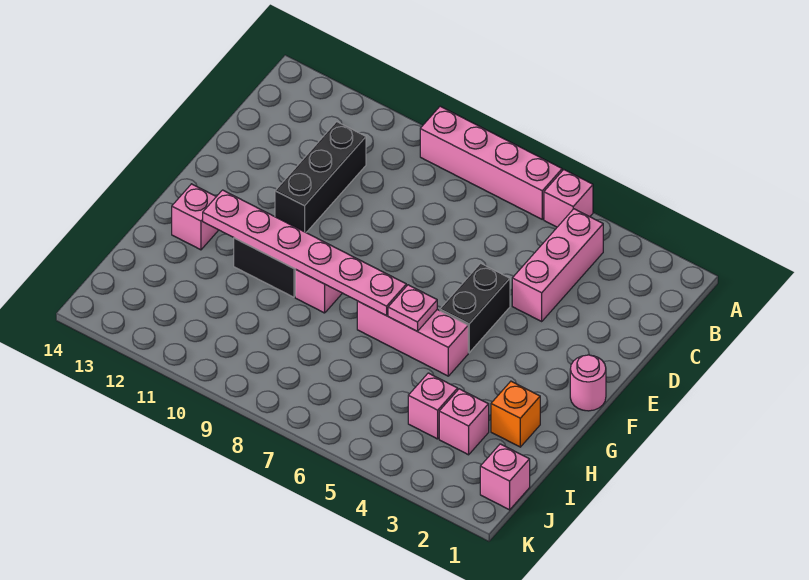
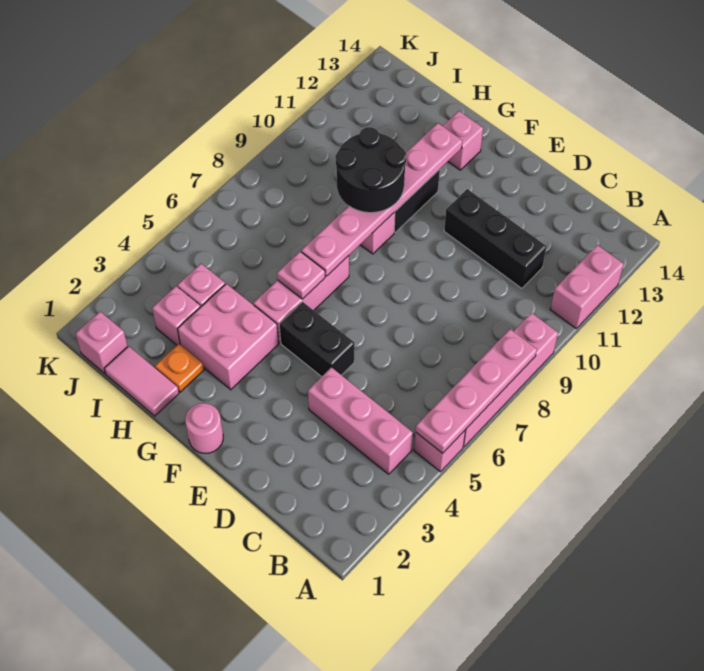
none -> pink plate A5:A8 level 2
none -> pink brick A11:A12 level 1
none -> pink brick G3:H4 level 1
none -> black round brick G9:H10 level 3
none -> pink tile H1:I1 level 1
orange brick H2 level 1 -> orange plate H2 level 1

